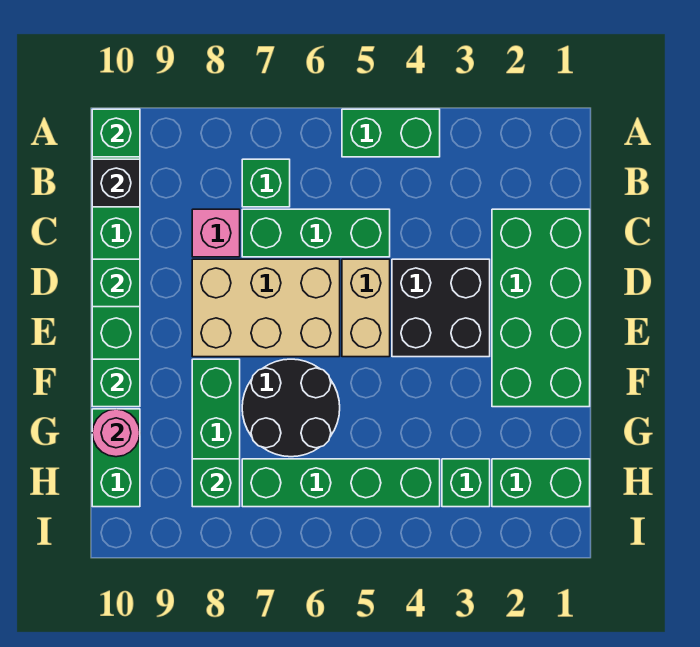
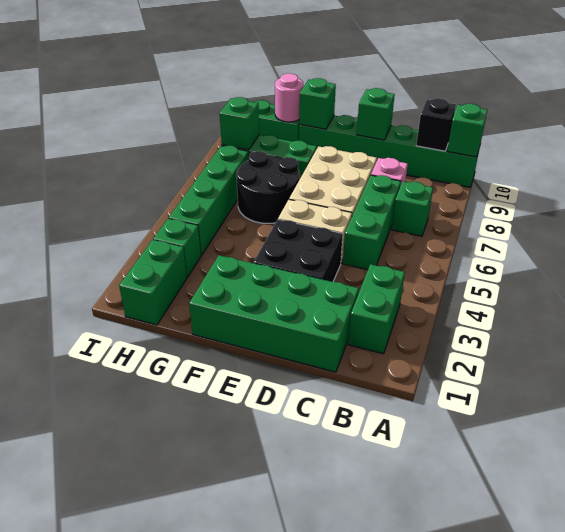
green brick A4:A5 level 1 -> green brick B2:B3 level 1

